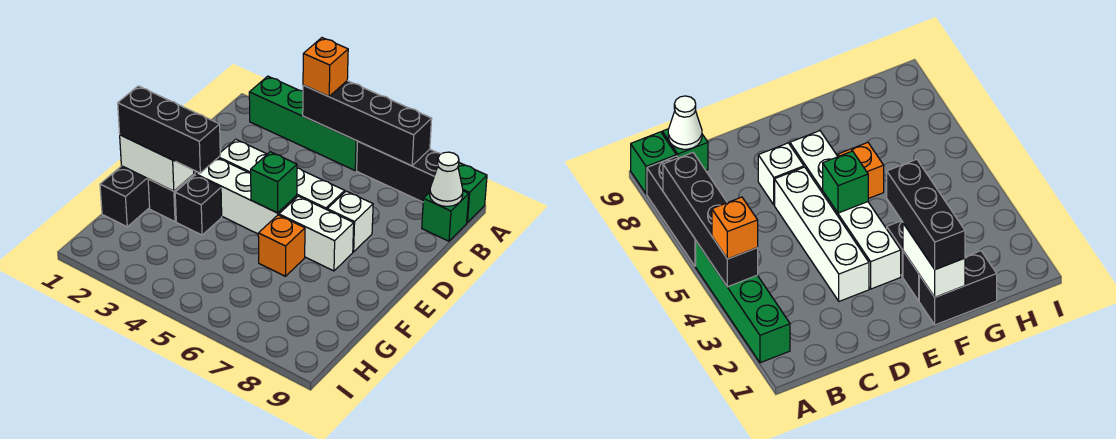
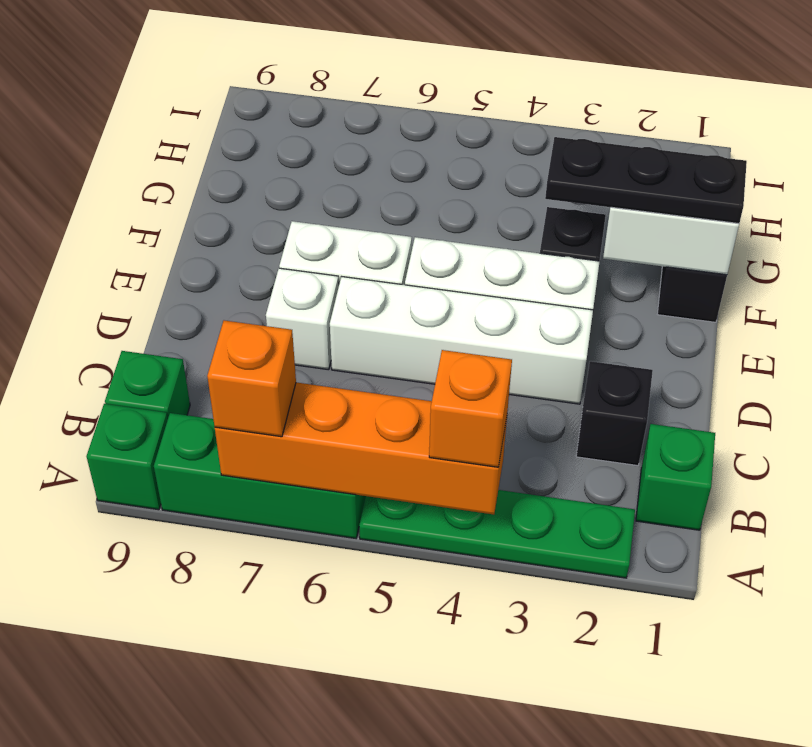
green brick A2:A5 level 1 -> green plate A2:A5 level 1
black brick A4:A7 level 2 -> orange brick A4:A7 level 2
black brick A6:A8 level 1 -> green brick A6:A8 level 1
white cone B9 level 2 -> none
green brick E5 level 2 -> green brick B1 level 1
black brick F1:F3 level 3 -> black plate F1:F3 level 3
black brick F2 level 1 -> black brick C2 level 1
orange brick F6 level 1 -> orange brick A7 level 3

